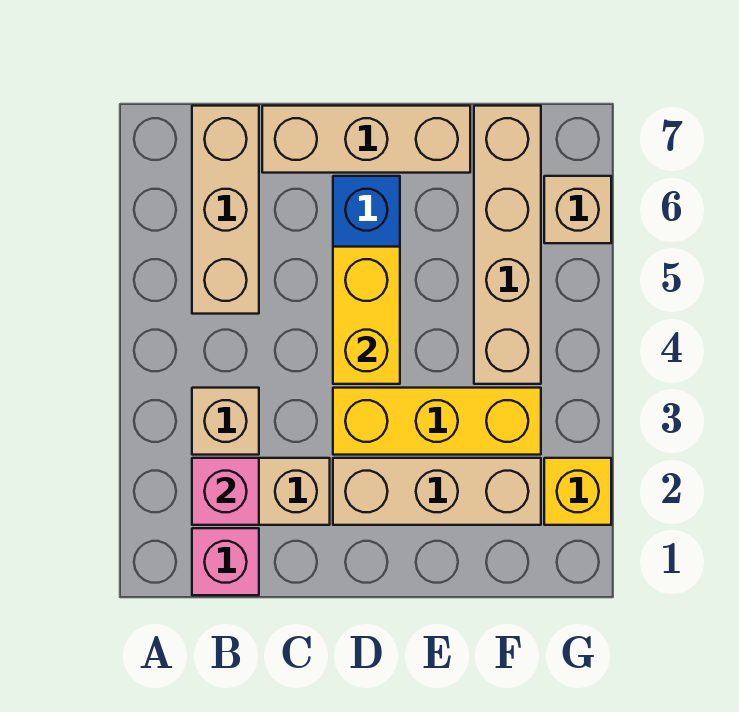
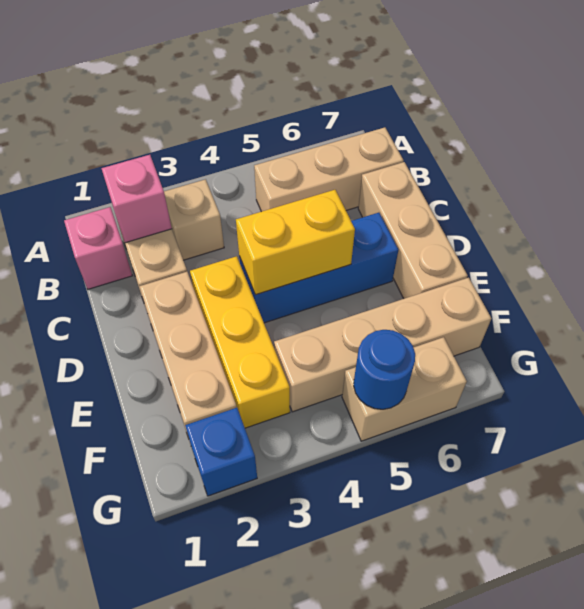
yellow brick G2 level 1 -> blue brick G2 level 1
none -> blue round brick G5 level 2
tan brick G6 level 1 -> tan brick G5:G6 level 1

